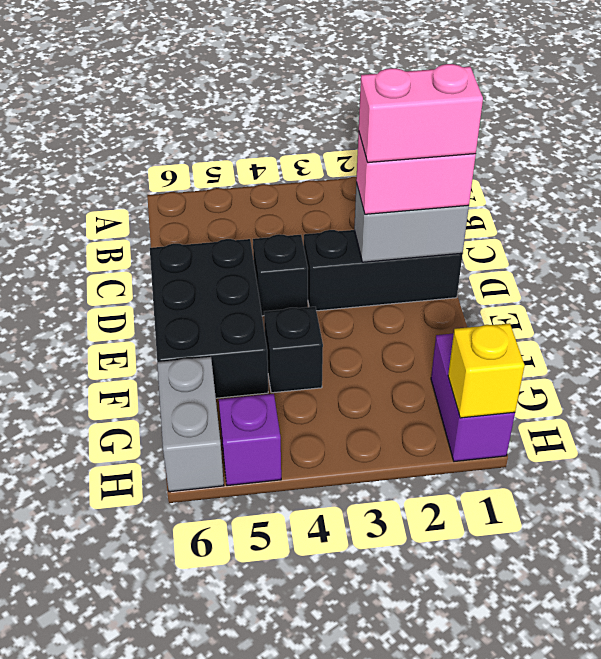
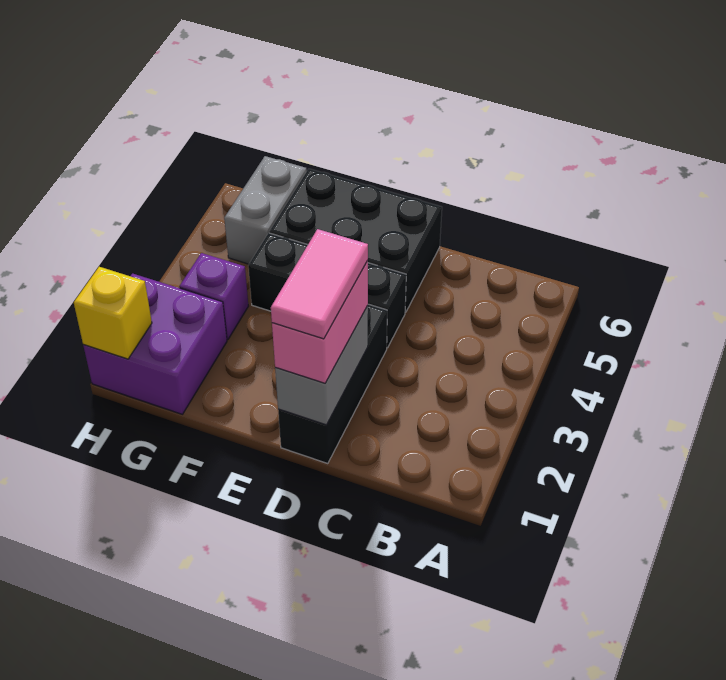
pink brick D1:D2 level 4 -> pink tile D1:D2 level 4
purple brick G1:H1 level 1 -> purple brick G1:H2 level 1
grey brick G6:H6 level 1 -> grey brick G5:G6 level 1
purple brick H5 level 1 -> purple brick G3 level 1

